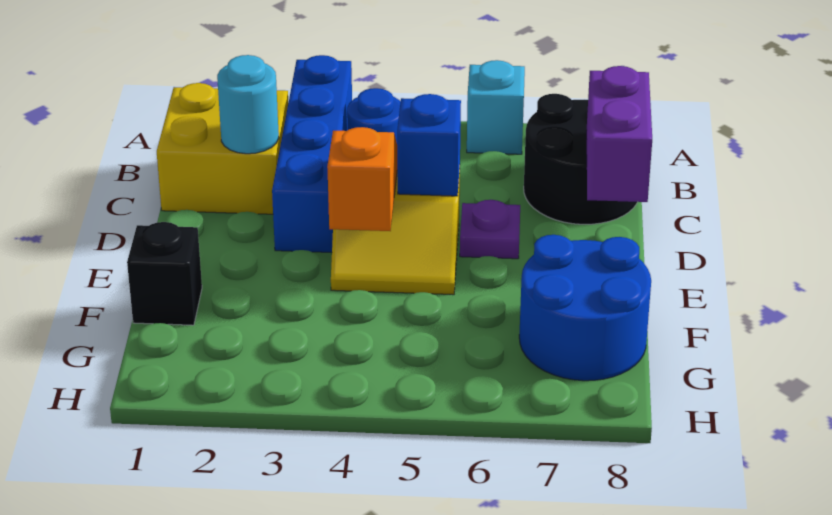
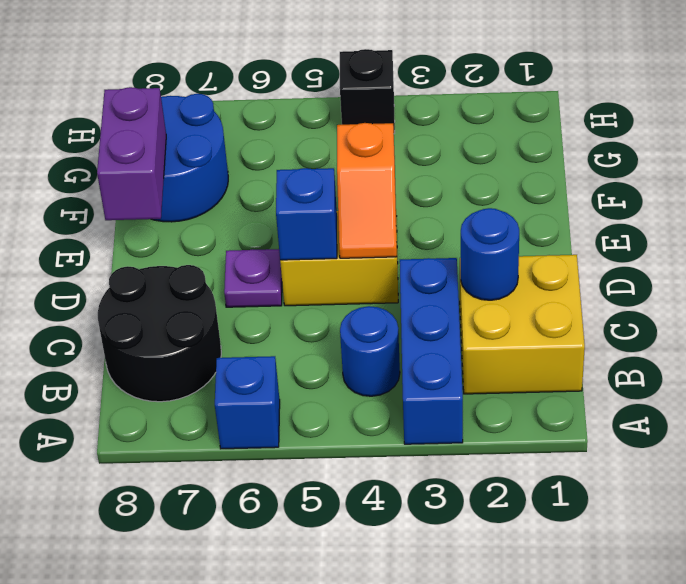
blue brick A3:D3 level 1 -> blue brick A3:C3 level 1
cyan brick A6 level 1 -> blue brick A6 level 1
cyan round brick C2 level 2 -> blue round brick C2 level 2
purple brick C8:D8 level 2 -> purple brick E8:F8 level 2
black brick F1 level 1 -> black brick H4 level 1

